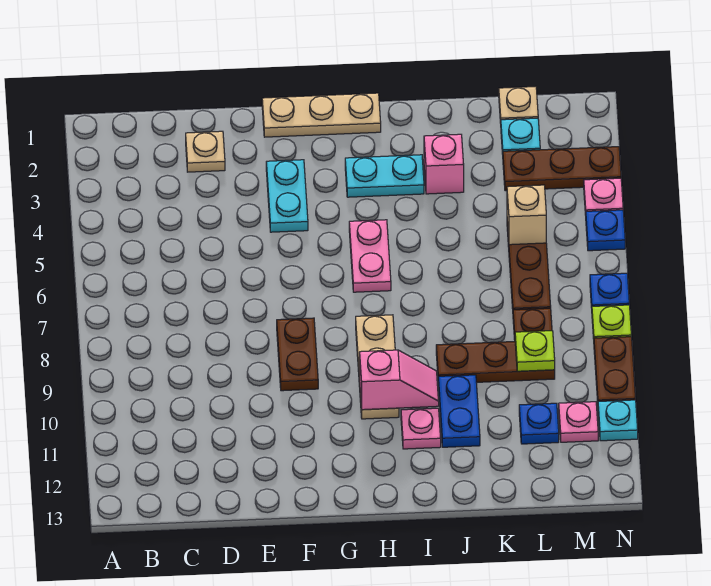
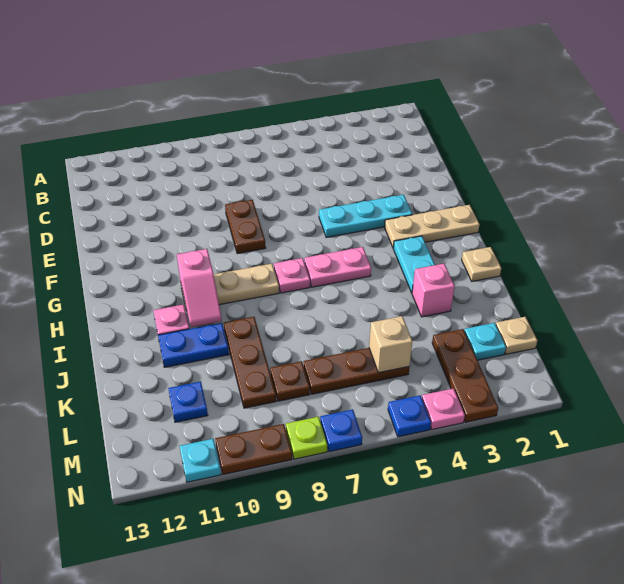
tan plate D2 level 1 -> tan plate I1 level 1
tan plate F1:H1 level 1 -> tan plate G1:G3 level 1
cyan plate F3:F4 level 1 -> cyan plate F3:F5 level 1
brown plate F8:F9 level 1 -> brown plate E8:F8 level 1
lime plate L9 level 2 -> none
pink plate M11 level 1 -> pink plate H7 level 1

